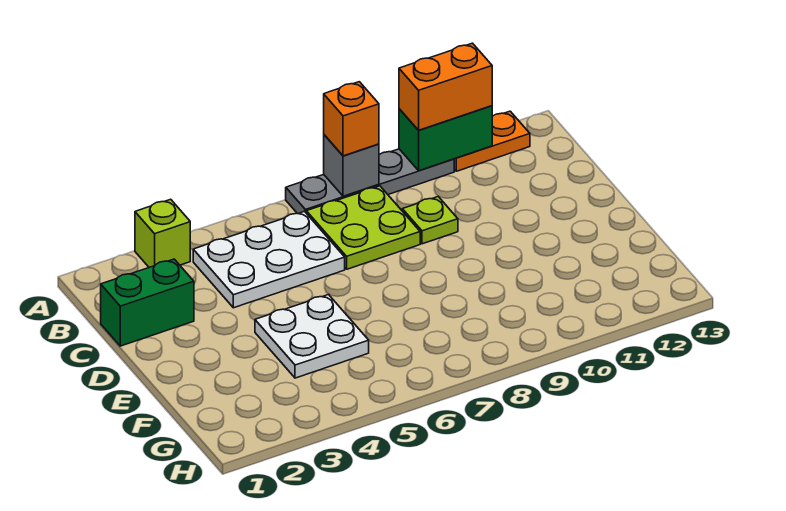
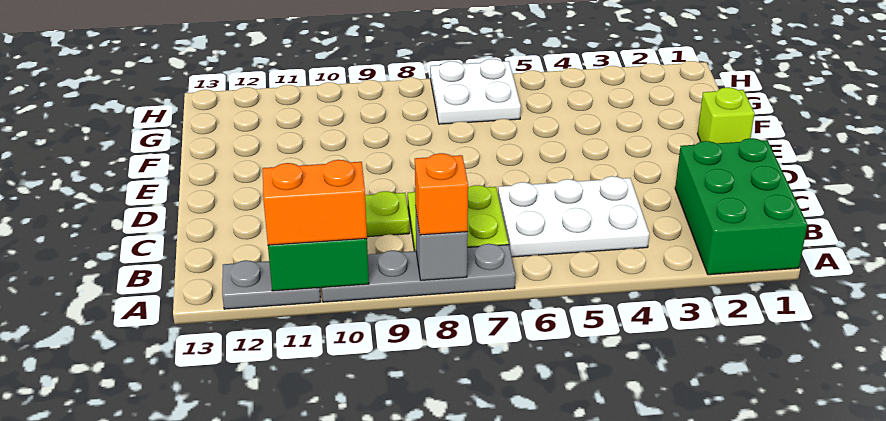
lime brick A3 level 1 -> lime brick E1 level 1
orange plate A11:A12 level 1 -> grey plate A11:A12 level 1
green brick C1:C2 level 1 -> green brick A1:C2 level 1
white plate E4:F5 level 1 -> white plate G6:H7 level 1

